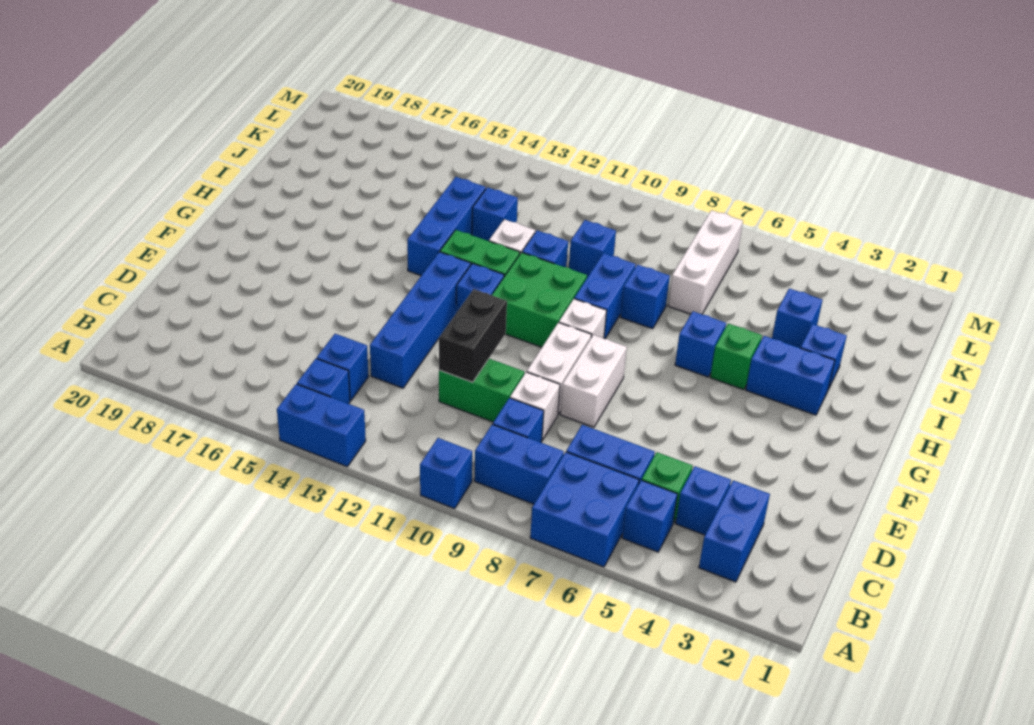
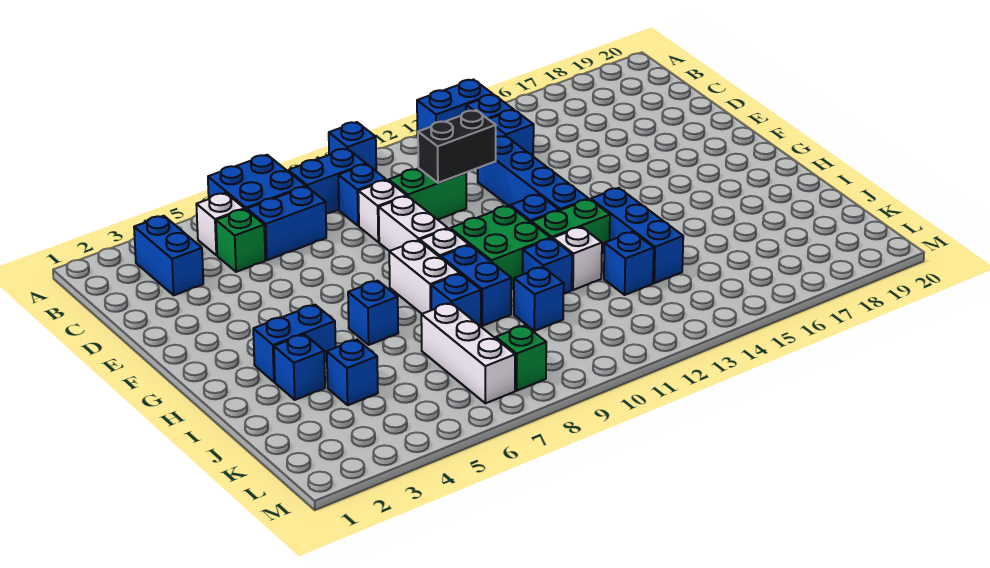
blue brick B5 level 1 -> white brick B5 level 1
blue brick C4 level 1 -> none
black brick D11:E11 level 2 -> black brick D11:D12 level 2
white brick E8:F8 level 1 -> white brick G8:H8 level 1
green brick H5 level 1 -> green brick L8 level 1

